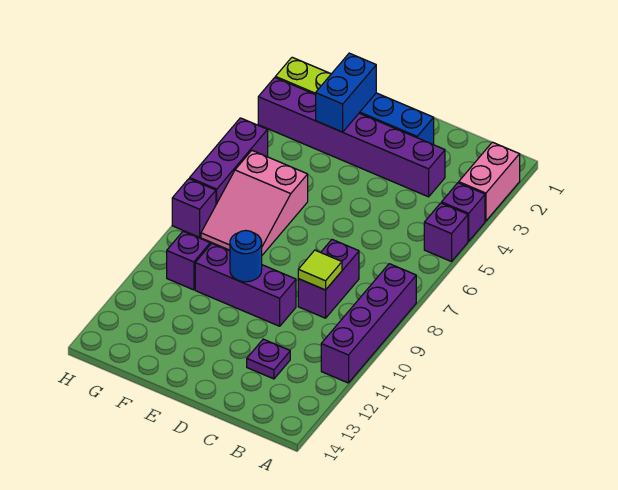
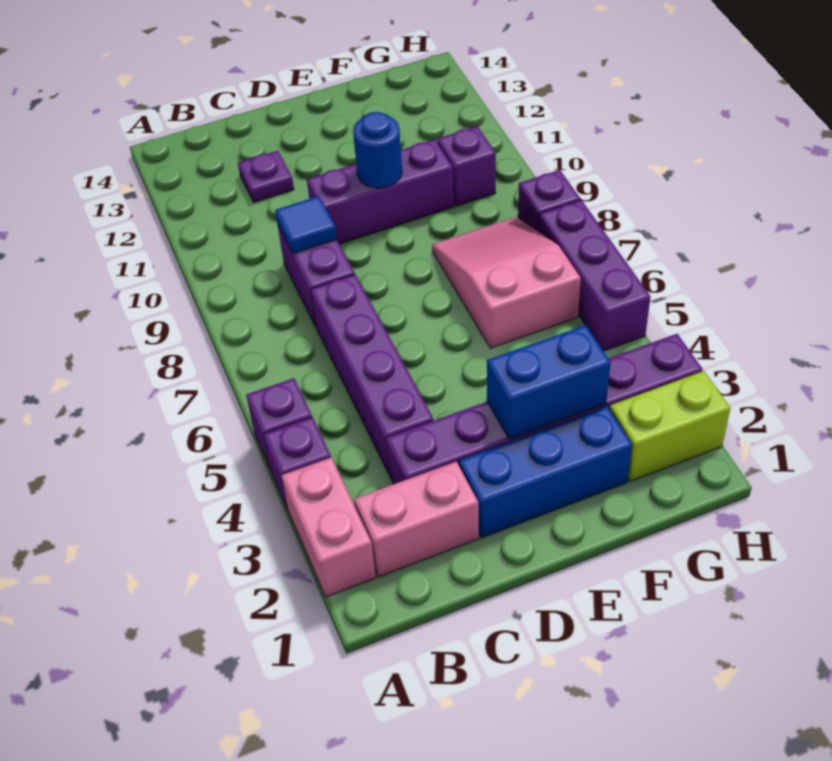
purple brick A8:A11 level 1 -> purple brick C4:C7 level 1
none -> pink brick B2:C2 level 1
lime tile C9 level 2 -> blue tile C9 level 2
blue brick F2:F3 level 2 -> blue brick E3:F3 level 2

